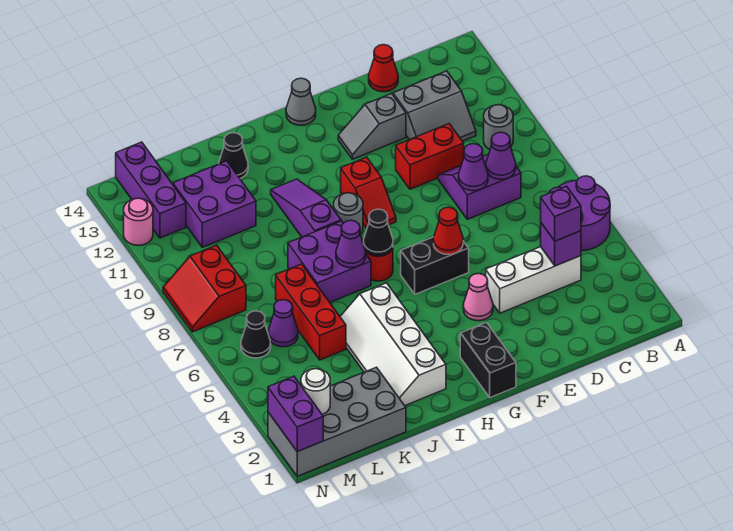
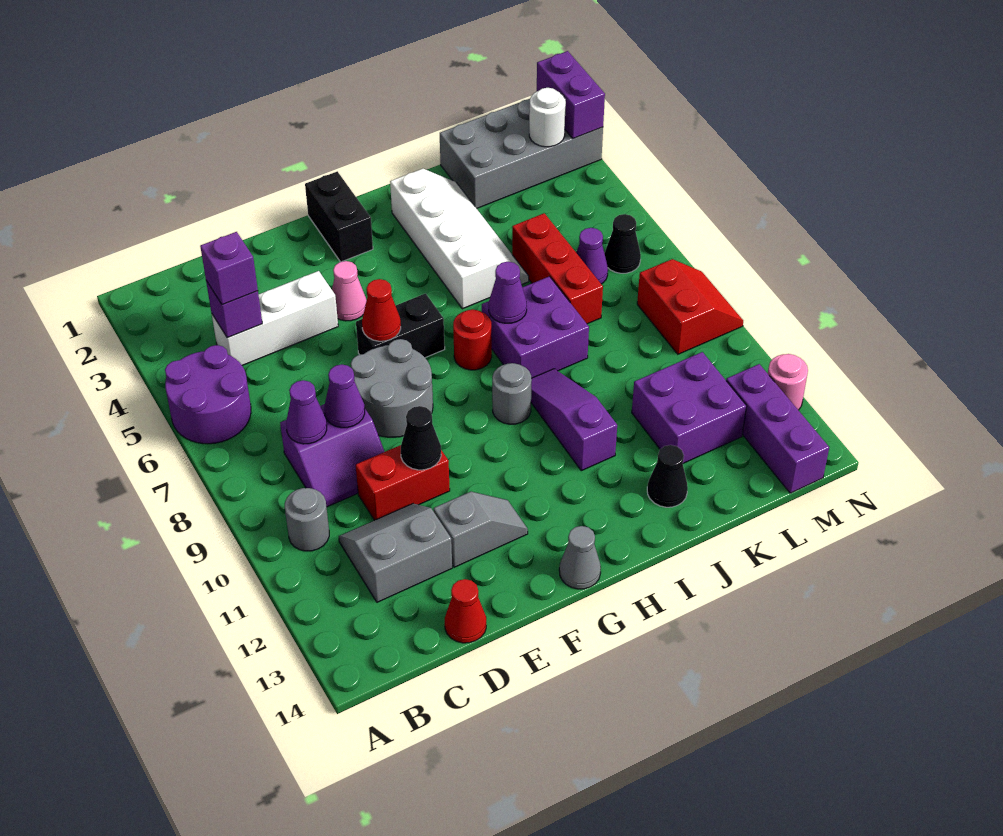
none -> grey round brick E7:F8 level 1
red slope G9:G10 level 1 top 10 -> none
black cone H7 level 2 -> black cone E10 level 2
purple slope I9:I11 level 1 top 9 -> purple slope I9:I11 level 1 top 11

